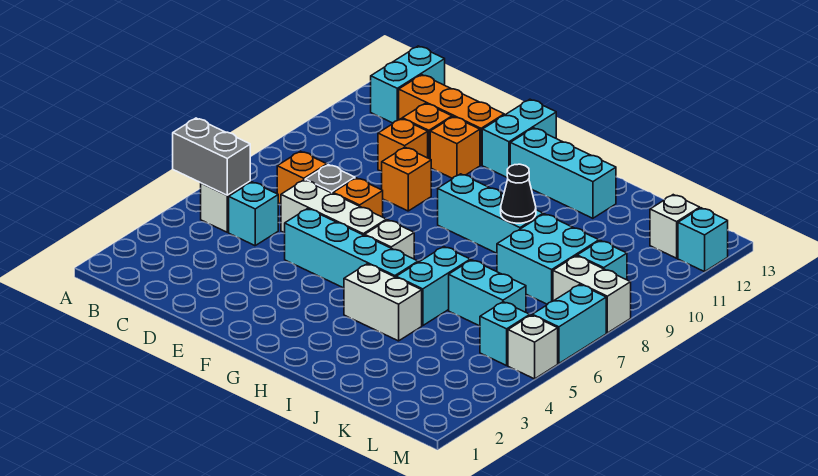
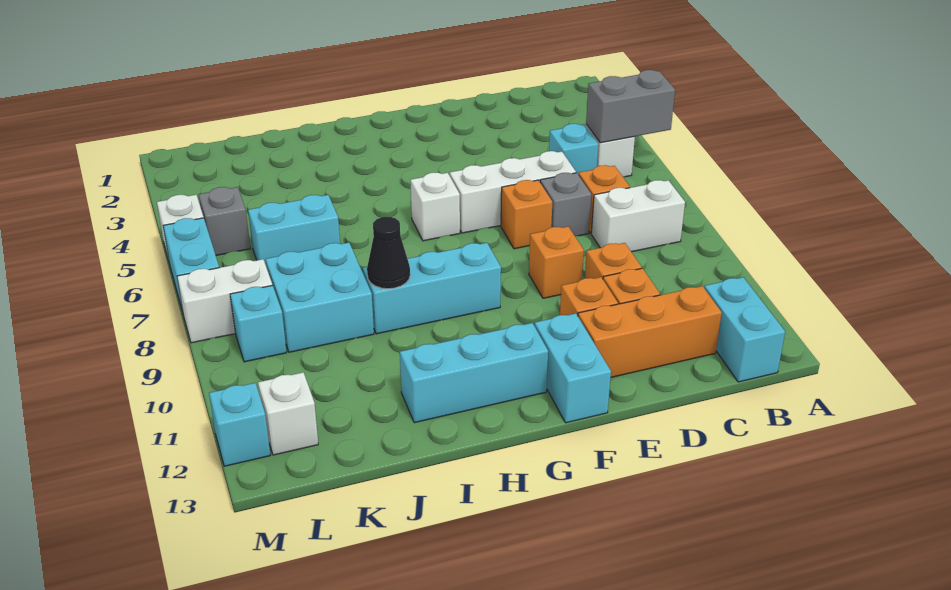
cyan brick E5:H5 level 1 -> none
white brick H4:I4 level 1 -> white brick B8:C8 level 1
cyan brick I5:I6 level 1 -> none
cyan brick L5 level 1 -> grey brick L5 level 1

